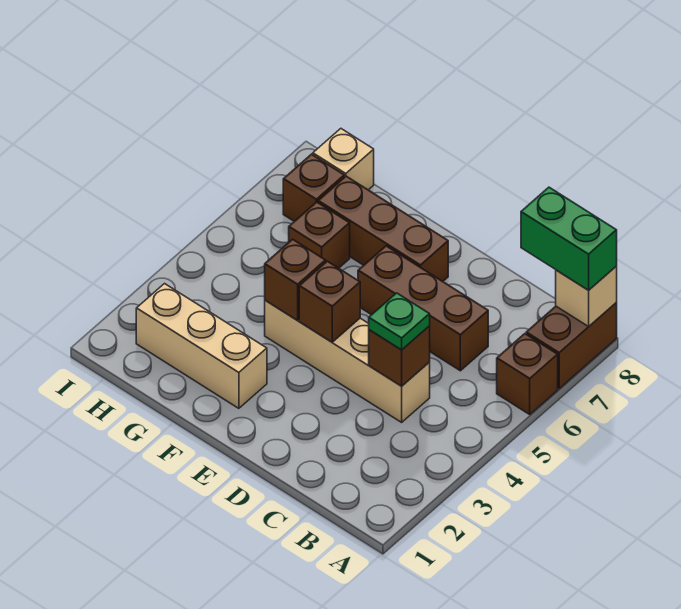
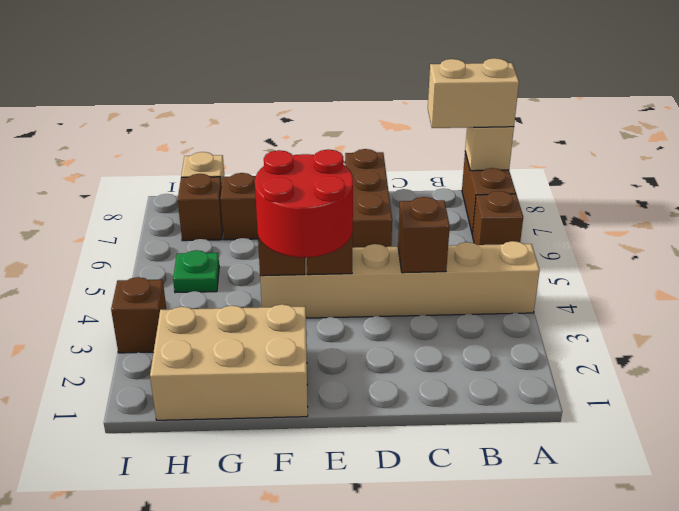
green brick A8:B8 level 3 -> tan brick A8:B8 level 3
tan brick C4:F4 level 1 -> tan brick A4:F4 level 1
green plate C4 level 3 -> green plate H5 level 1
brown brick C6:E6 level 1 -> brown brick D6:D8 level 1
none -> red round brick E3:F4 level 3
tan brick F2:H2 level 1 -> tan brick F1:H2 level 1
brown brick G6 level 1 -> brown brick I3 level 1

